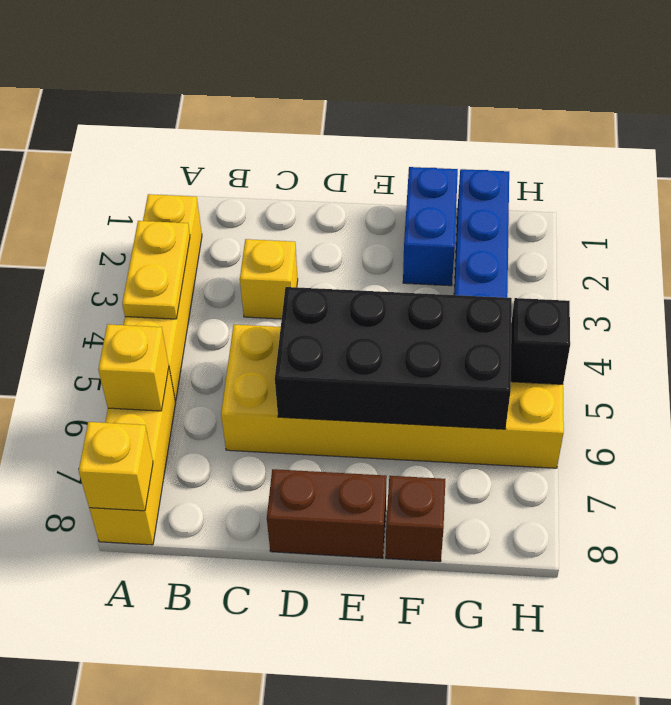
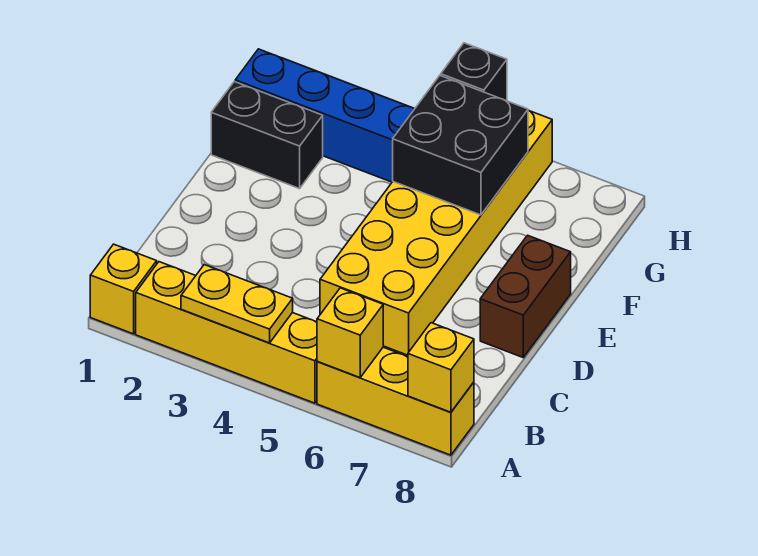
yellow brick C3 level 1 -> yellow brick A1 level 1
black brick D5:G6 level 2 -> black brick F5:G6 level 2
blue brick F1:F2 level 1 -> black brick F1:F2 level 1
brown brick F8 level 1 -> none

